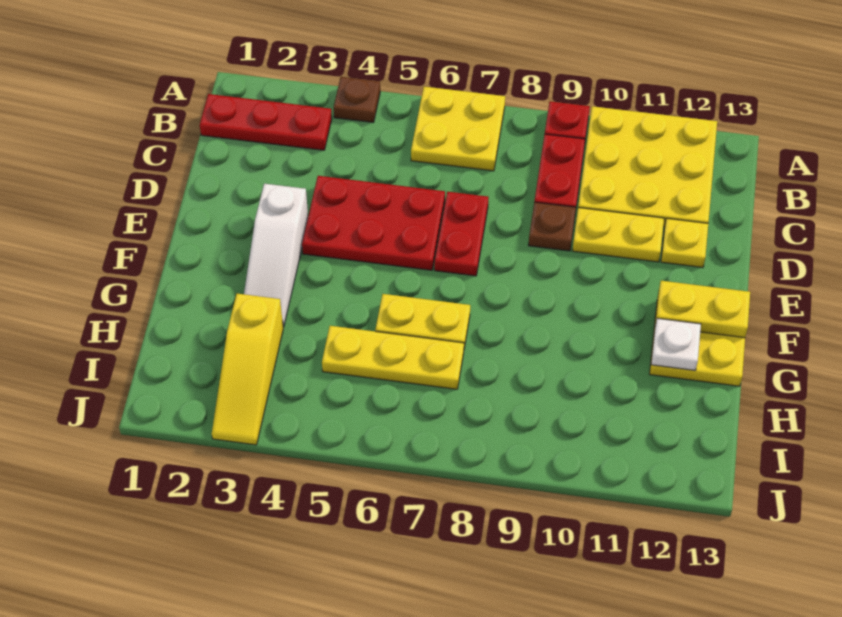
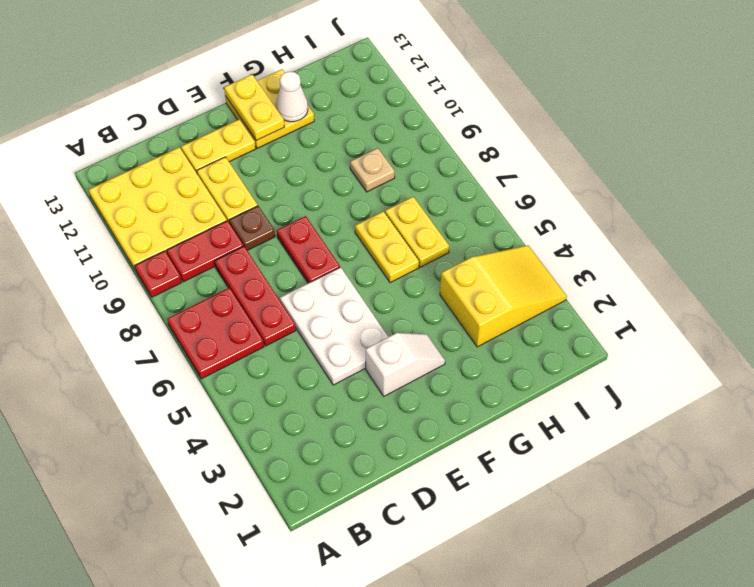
brown plate A4 level 1 -> none
yellow plate A6:B7 level 1 -> red plate A6:B7 level 1
red plate B1:B3 level 1 -> red plate C6:C8 level 1
red plate D4:E6 level 1 -> white plate D4:E6 level 1
red plate D7:E7 level 1 -> red plate E7:E8 level 1
yellow plate D12 level 1 -> yellow plate D12:E12 level 1
white slope E3:G3 level 1 top E -> white slope E3:F3 level 1 top E
white plate G12 level 2 -> white cone G12 level 2
yellow slope H3:J3 level 1 top H -> yellow slope H3:J4 level 1 top H
yellow plate H5:H7 level 1 -> yellow plate H6:H7 level 1
none -> tan plate H9 level 1

